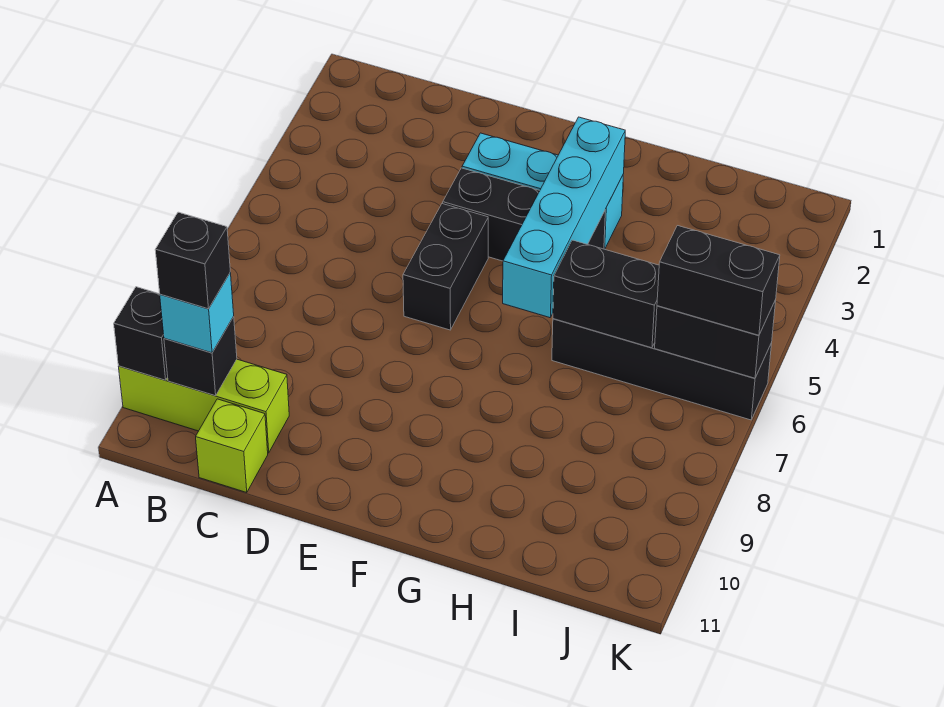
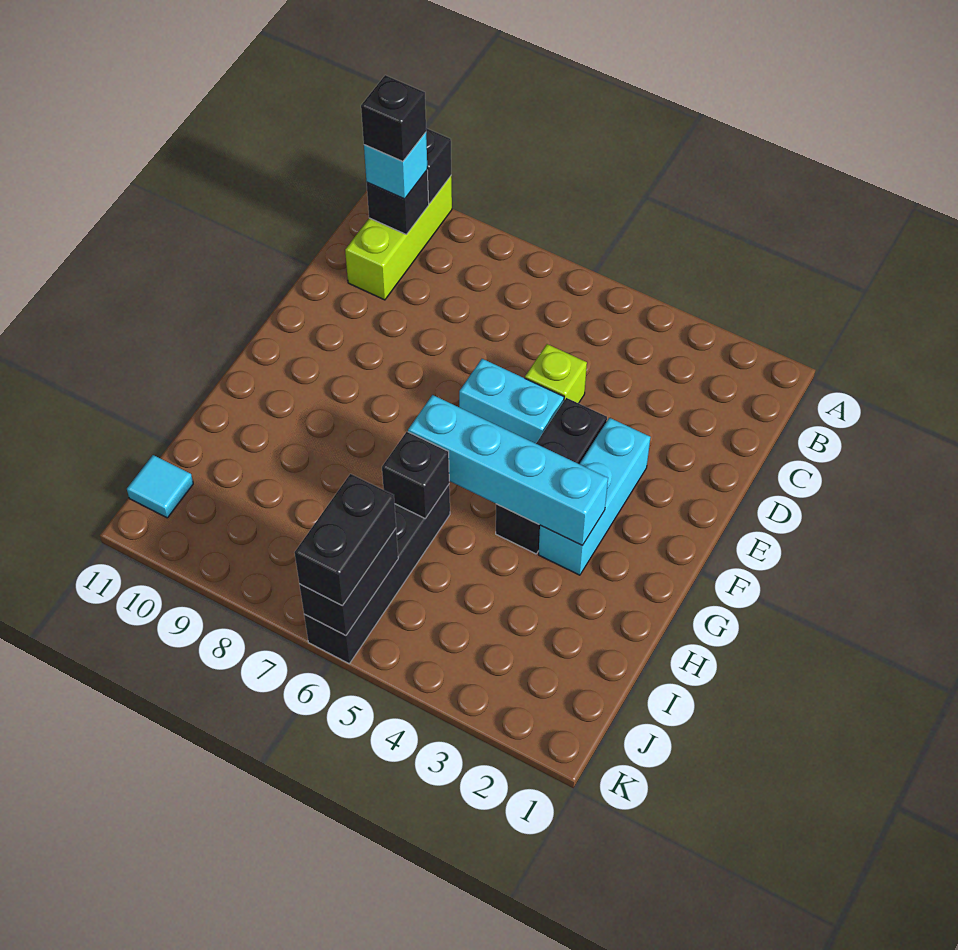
lime brick C11 level 1 -> lime brick D5 level 1
black brick E5:E6 level 1 -> cyan brick E5:E6 level 1
black brick H6:I6 level 2 -> black brick H6 level 2
none -> cyan tile J11 level 1

